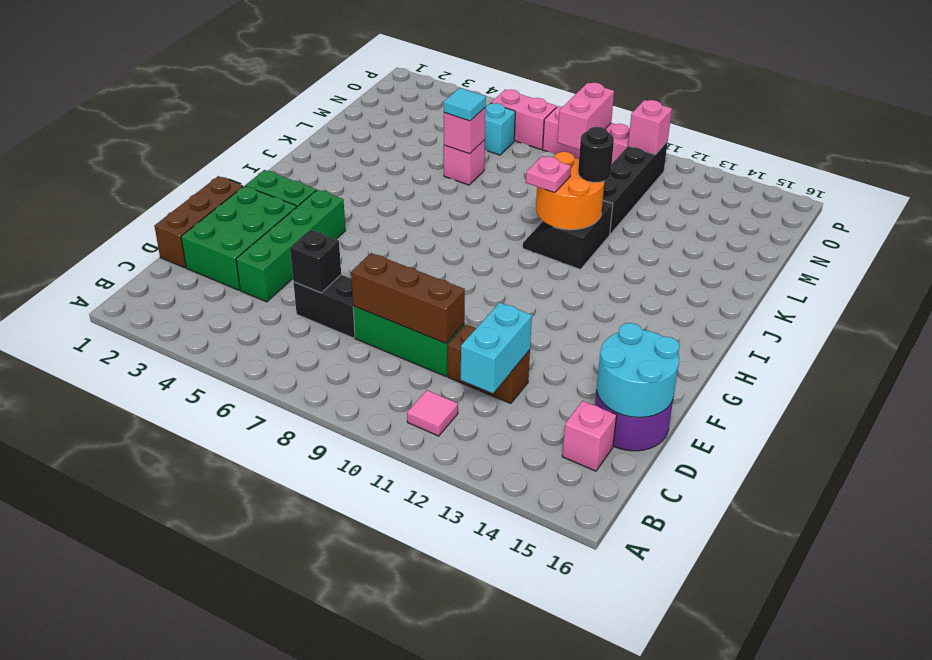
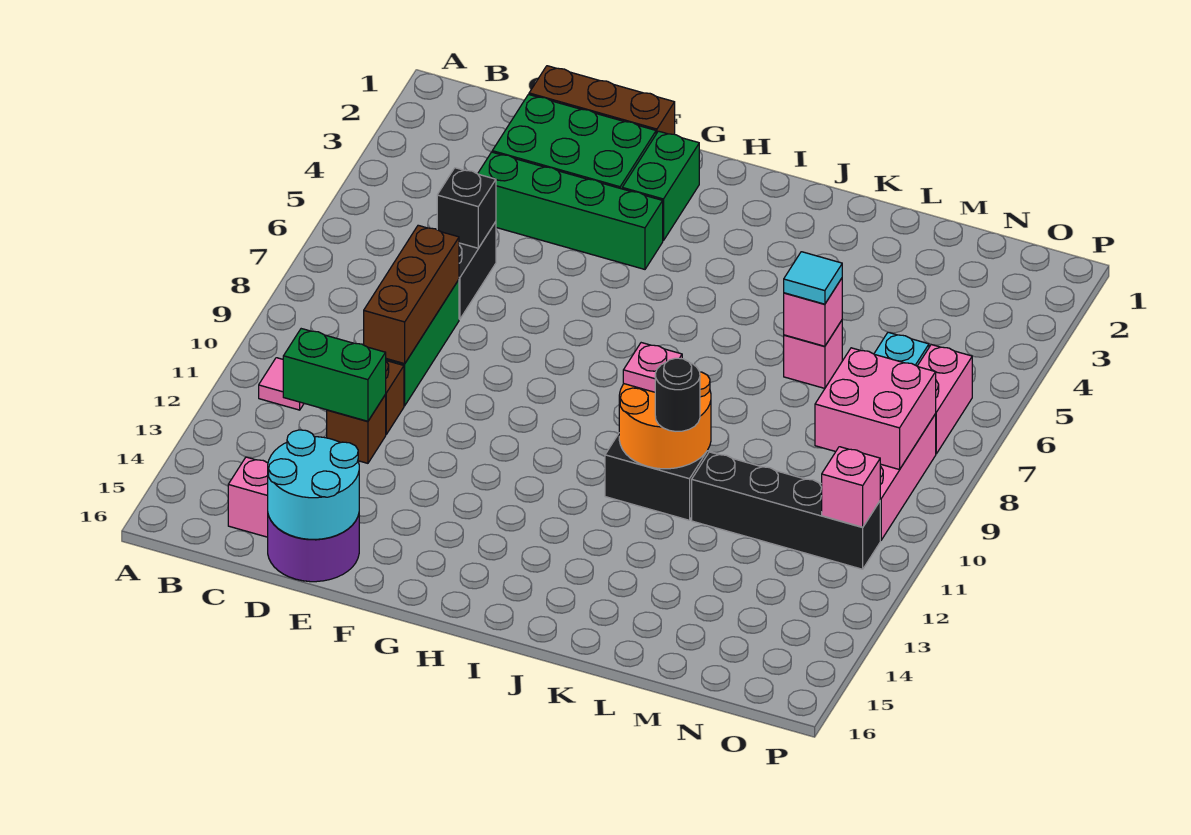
cyan brick C12:D12 level 2 -> green brick C12:D12 level 2
pink brick N9:O9 level 2 -> pink brick N8:O9 level 2

